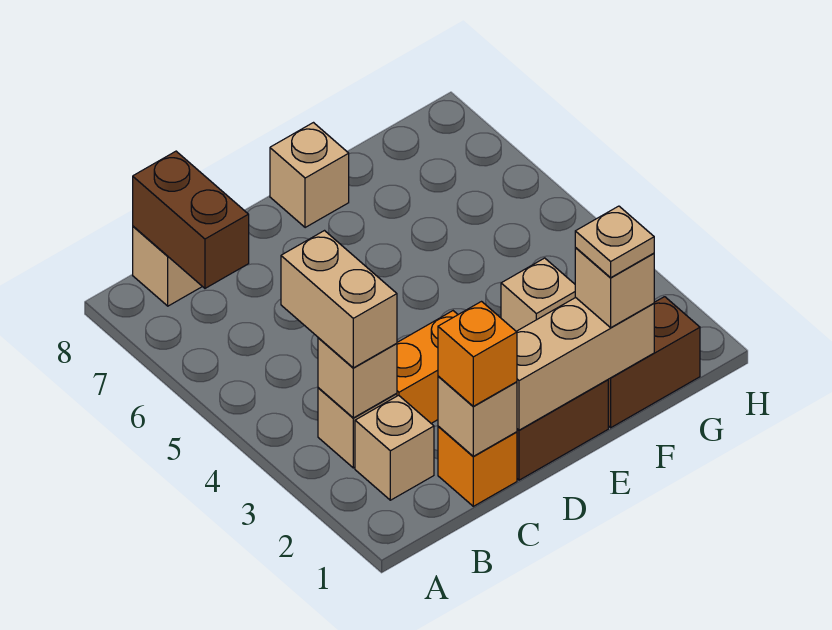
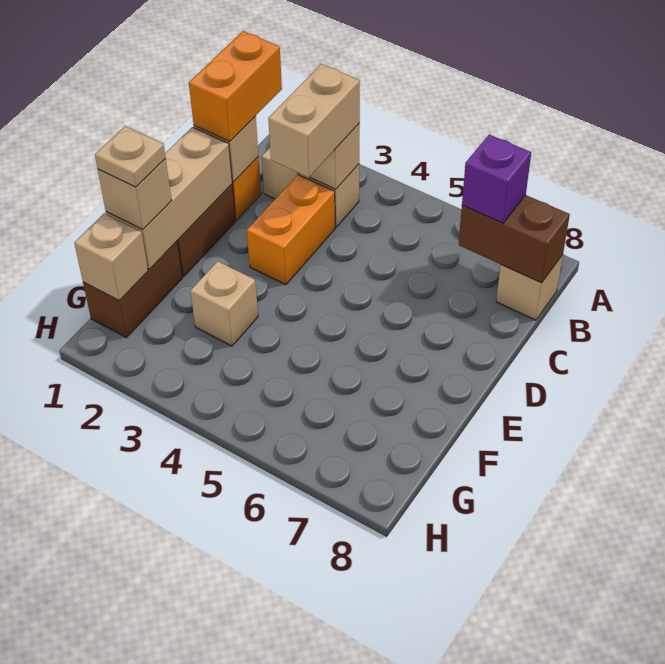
tan brick B3:B4 level 3 -> tan brick B3:C3 level 3
none -> purple brick B7 level 3
orange brick C1 level 3 -> orange brick B1:C1 level 3
tan brick E8 level 1 -> tan brick G1 level 2

